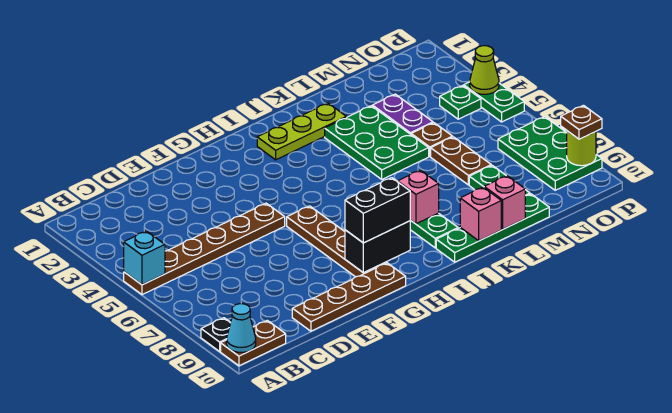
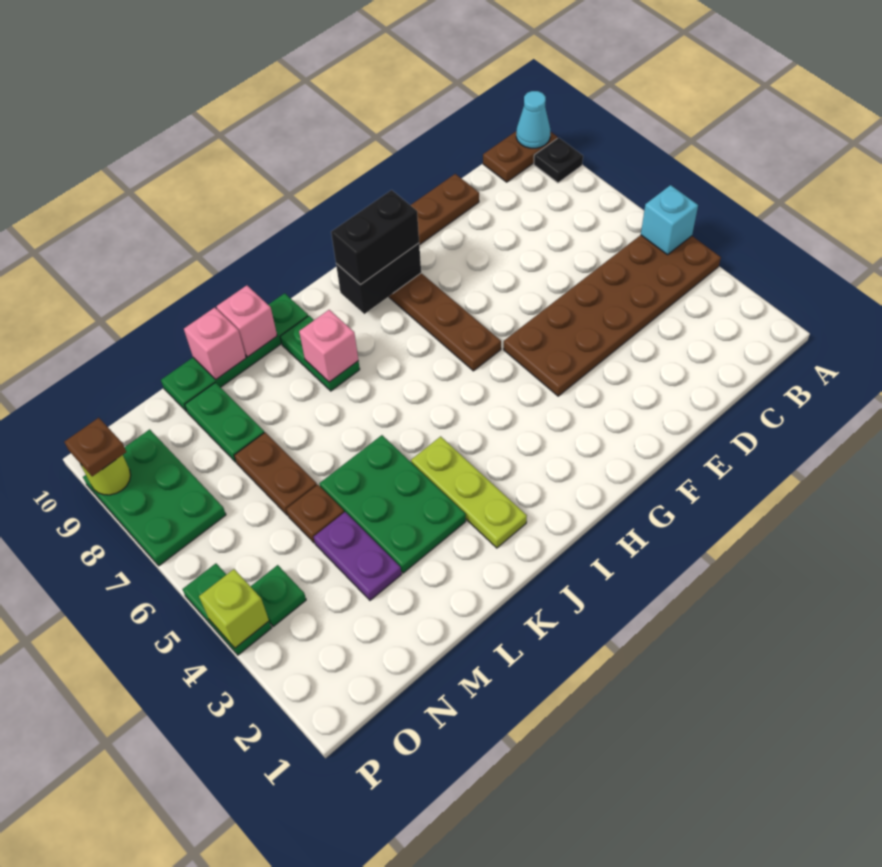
brown plate A5:F5 level 1 -> brown plate A4:F5 level 1
lime plate I2:K2 level 1 -> lime plate J2:J4 level 1
lime cone P4 level 2 -> lime brick P4 level 2

